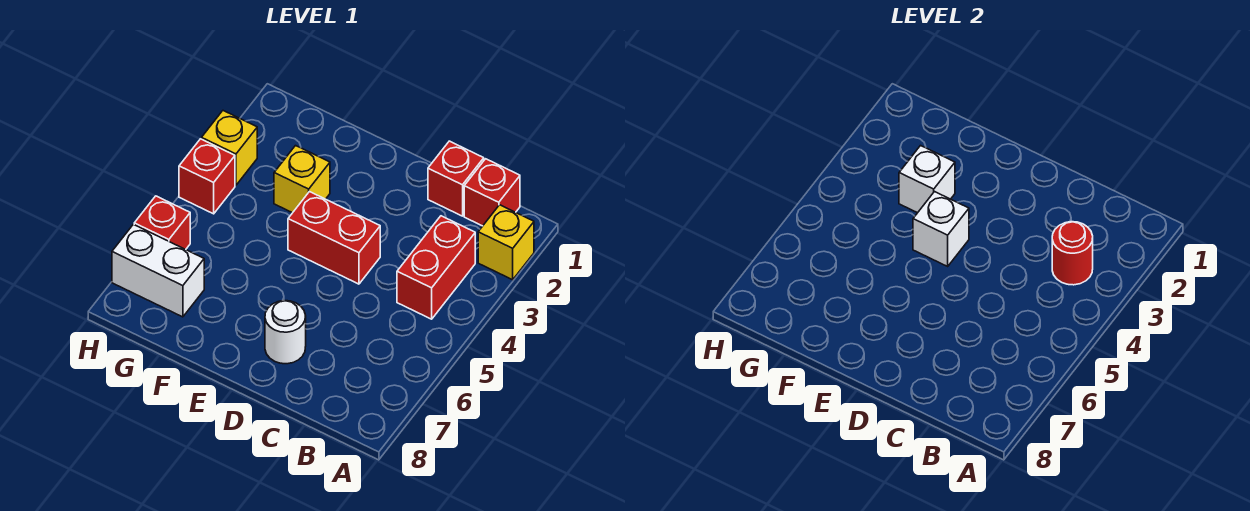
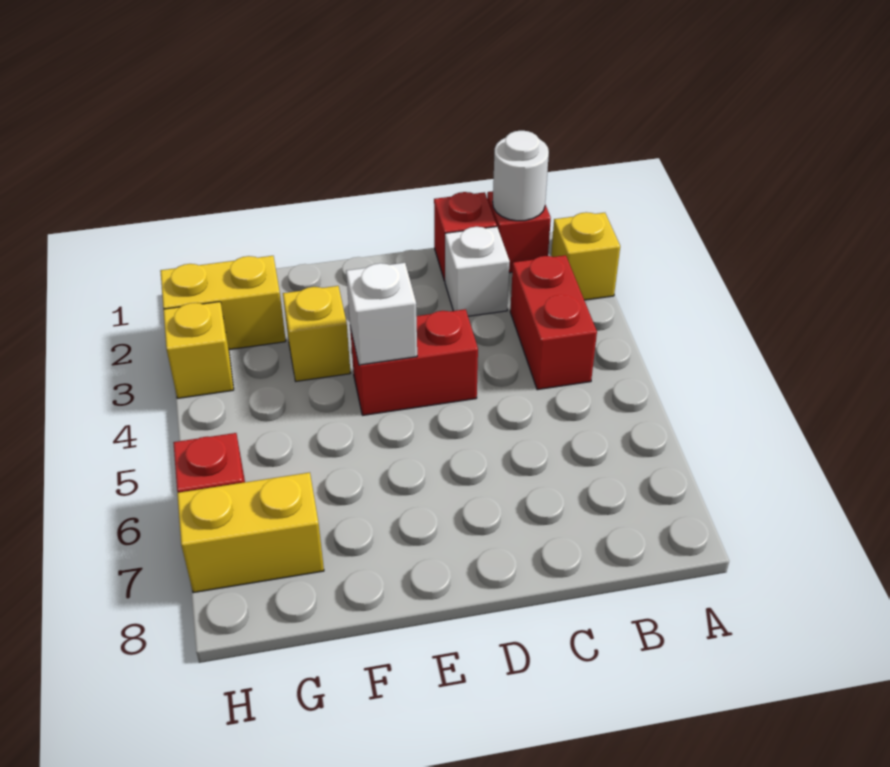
red round brick B3 level 2 -> none
white round brick D7 level 1 -> white round brick B1 level 2
white brick F3 level 2 -> white brick C2 level 1
none -> yellow brick G2:H2 level 1
white brick G7:H7 level 1 -> yellow brick G7:H7 level 1
red brick H4 level 1 -> none

